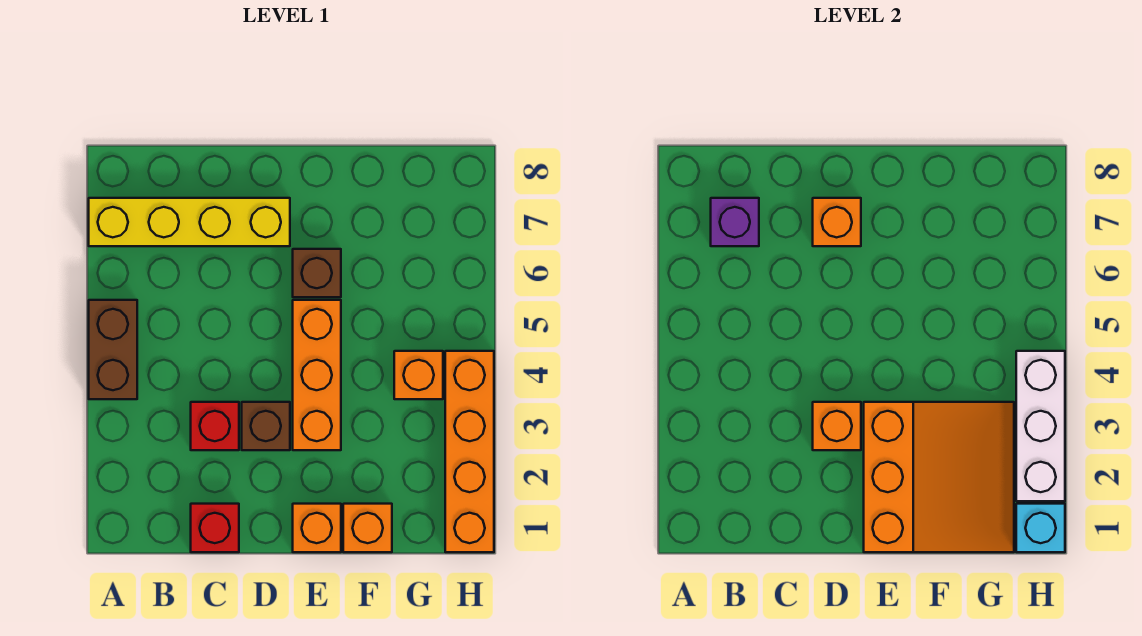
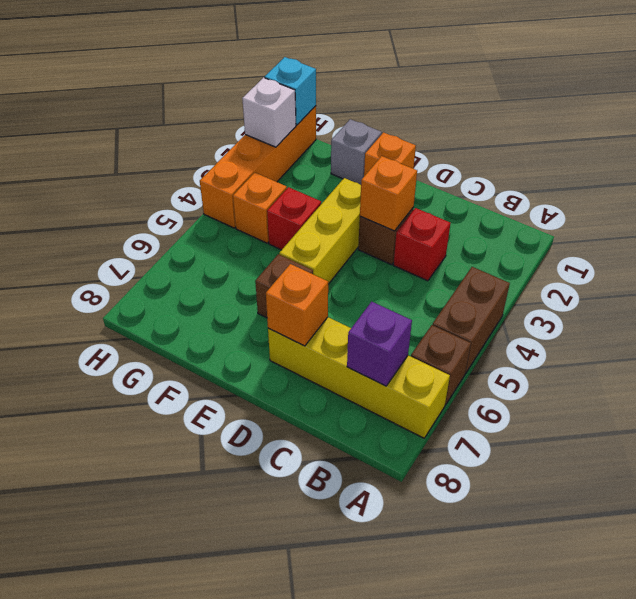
none -> brown brick A6 level 1
red brick C1 level 1 -> red brick F4 level 1
orange slope E1:G3 level 2 top E -> none
orange brick E3:E5 level 1 -> yellow brick E3:E5 level 1
orange brick F1 level 1 -> grey brick F1 level 1
white brick H2:H4 level 2 -> white brick H2 level 2

